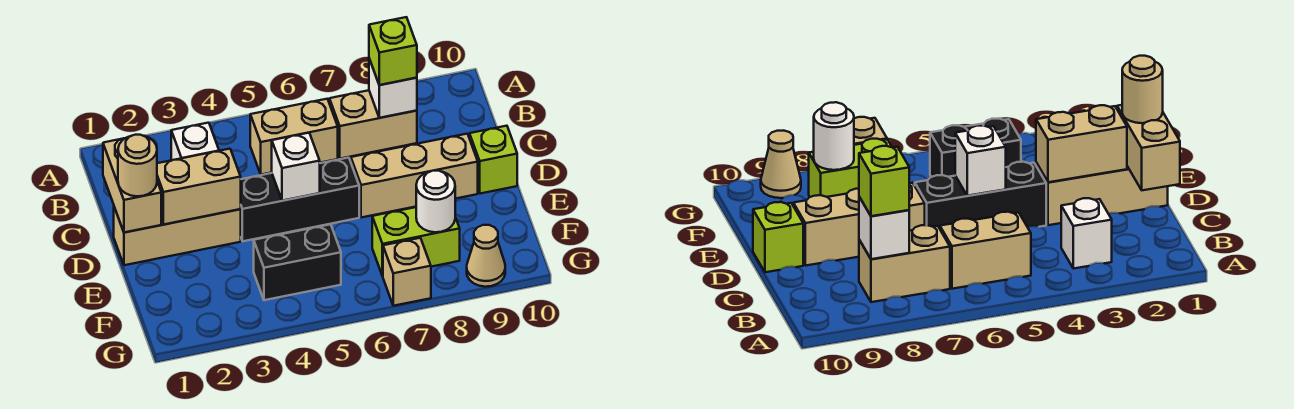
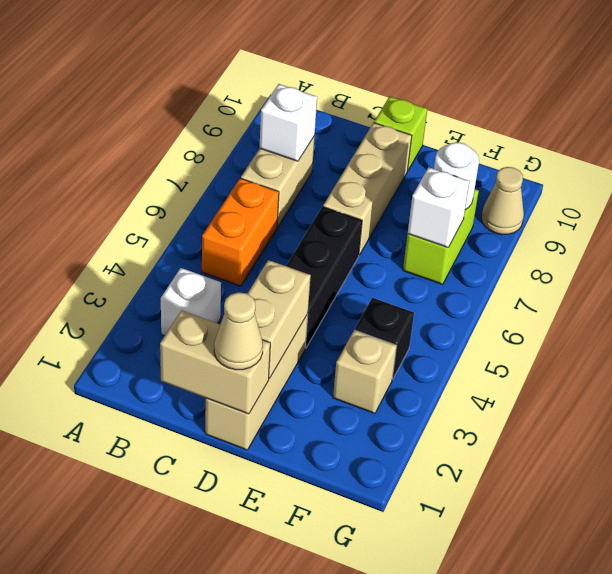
tan brick B5:B6 level 1 -> orange brick B5:B6 level 1
lime brick B8 level 3 -> none
tan round brick D1 level 3 -> tan cone D1 level 3
white brick D5 level 2 -> white brick F7 level 2
black brick F4:F5 level 1 -> black brick F4 level 1
tan brick G7 level 1 -> tan brick F3 level 1

